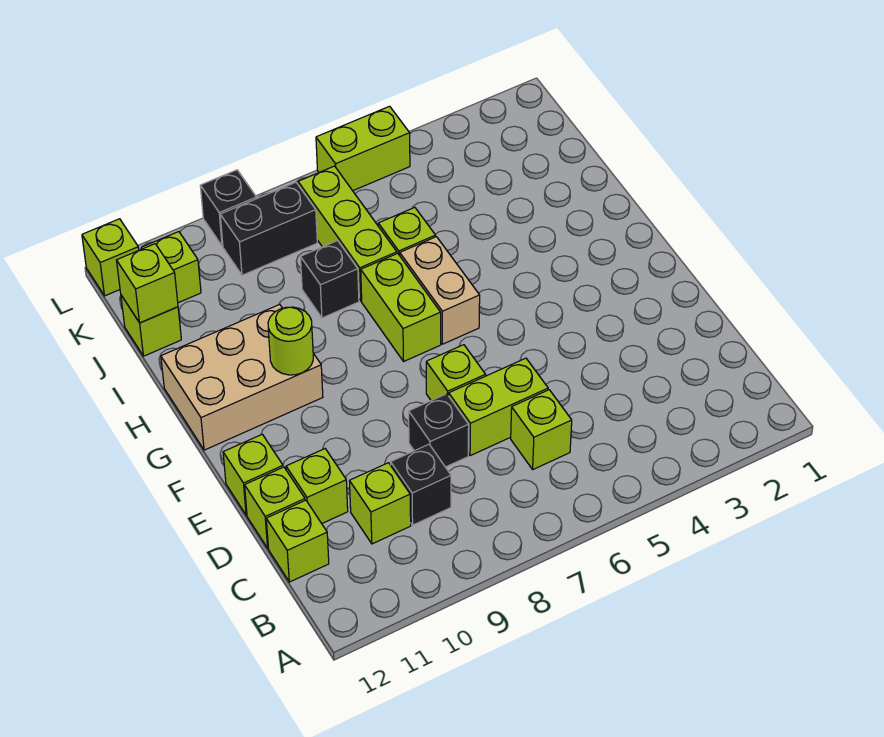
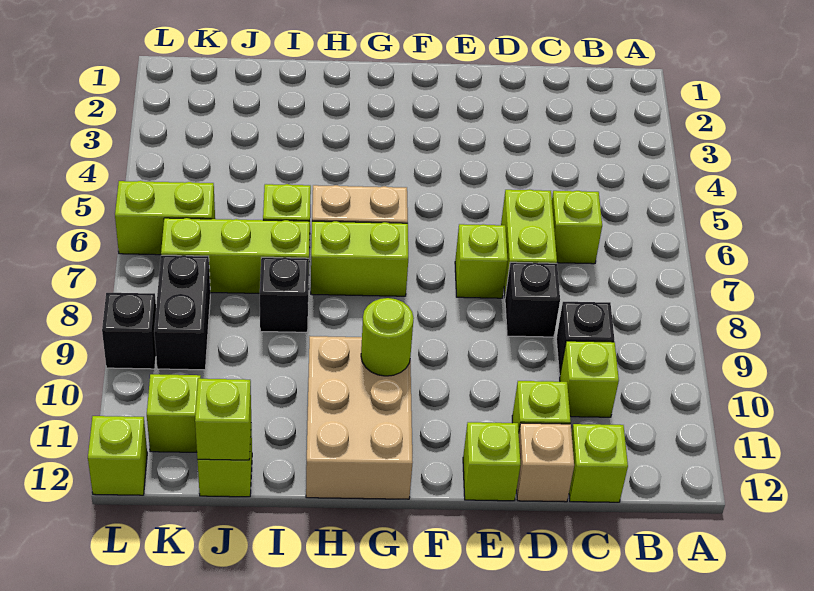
lime brick D12 level 1 -> tan brick D12 level 1
lime brick L5:L6 level 1 -> lime brick K6:L6 level 1

